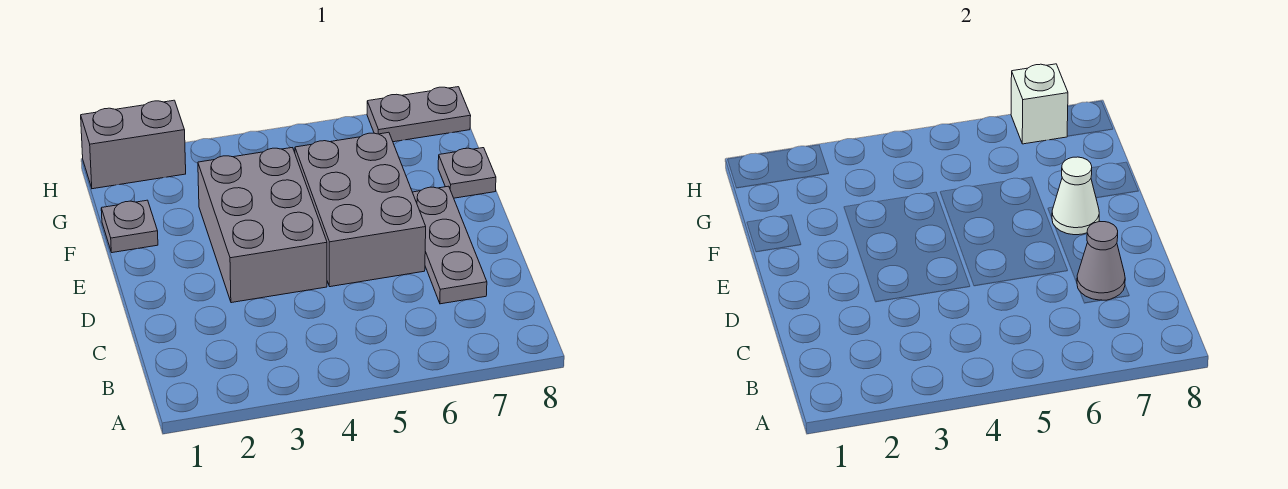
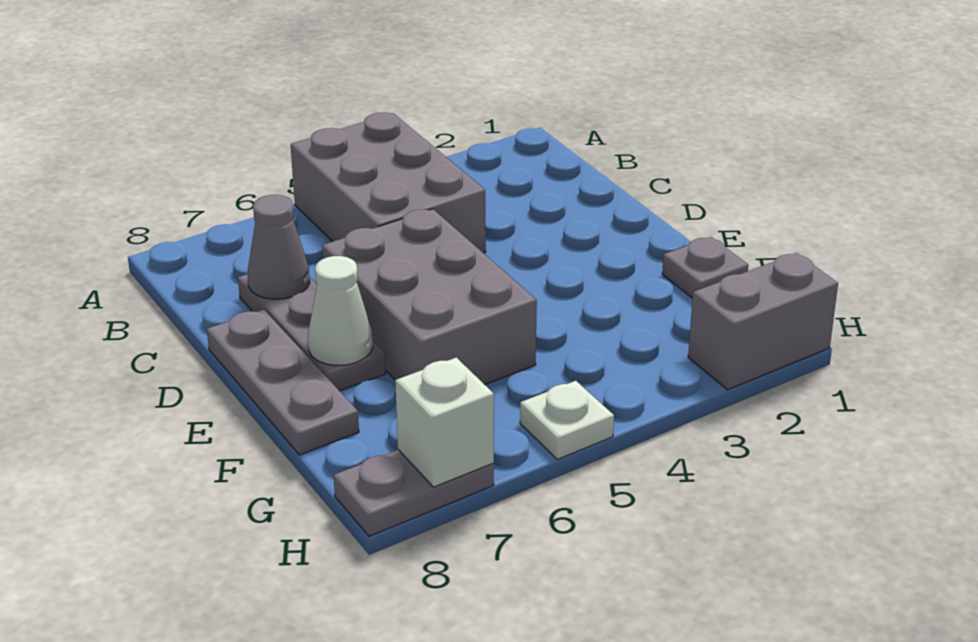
grey brick D3:F4 level 1 -> grey brick A4:C5 level 1
grey plate F8 level 1 -> grey plate D8:F8 level 1
none -> white plate H5 level 1

